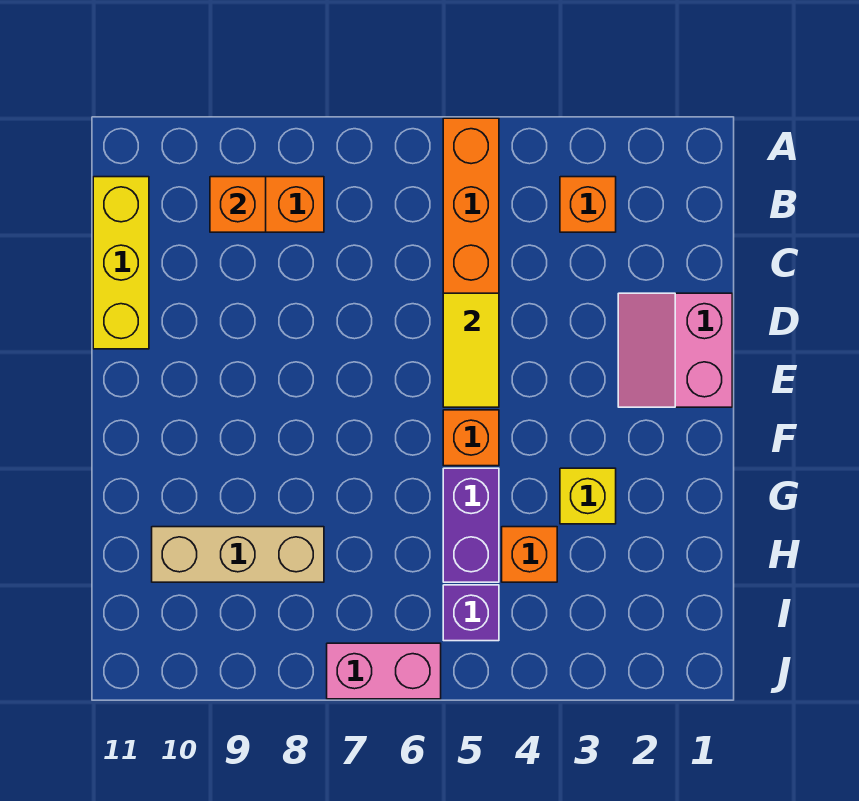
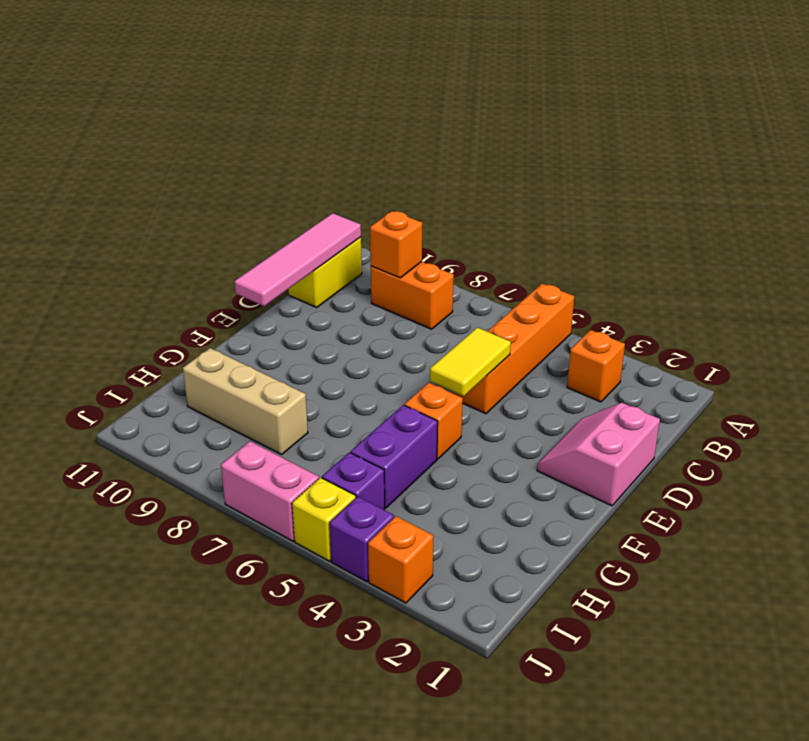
yellow brick B11:D11 level 1 -> yellow brick B11:C11 level 1
none -> pink tile B11:E11 level 2
yellow brick G3 level 1 -> yellow brick J5 level 1
orange brick H4 level 1 -> orange brick J3 level 1
none -> purple brick J4 level 1

